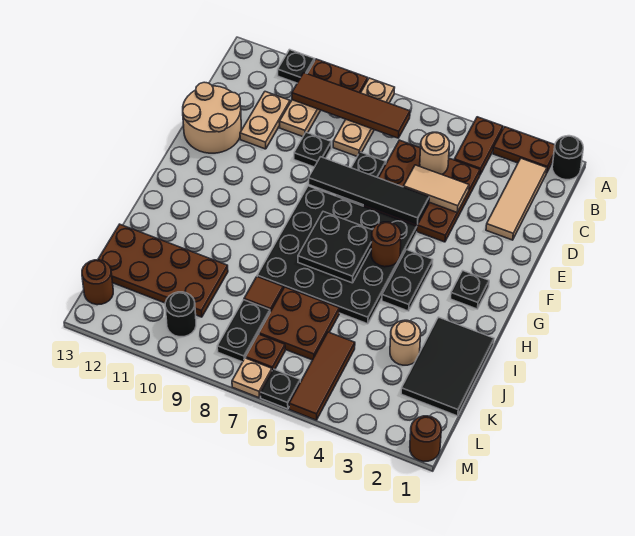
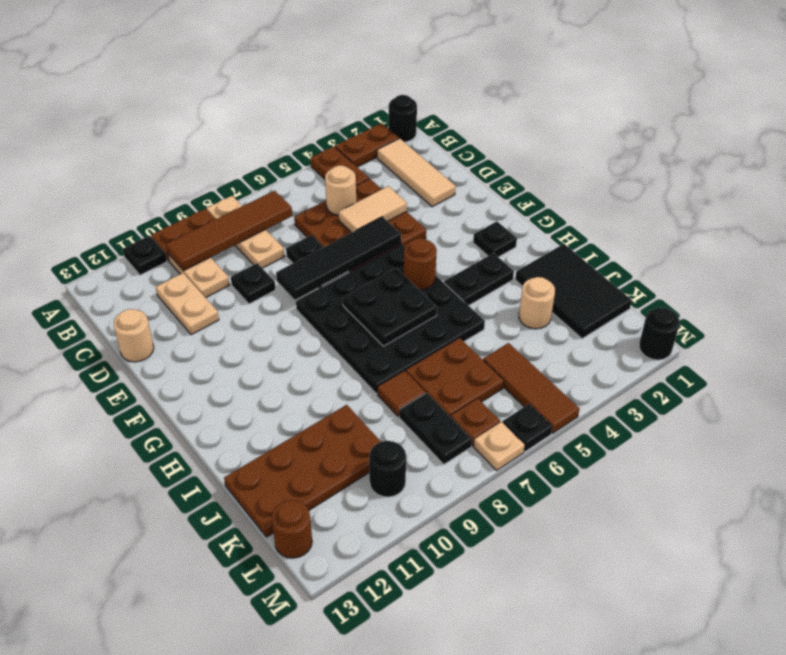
tan round brick D12:E13 level 1 -> tan round brick D13 level 1
black plate G4:H4 level 1 -> black plate H3:H4 level 1
brown round brick M1 level 1 -> black round brick M1 level 1

